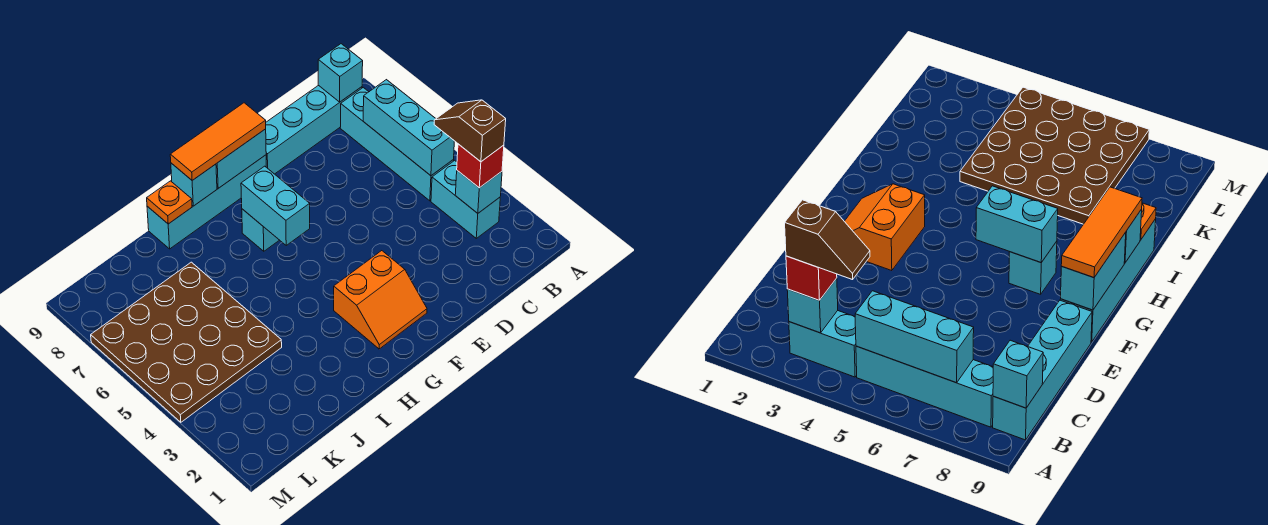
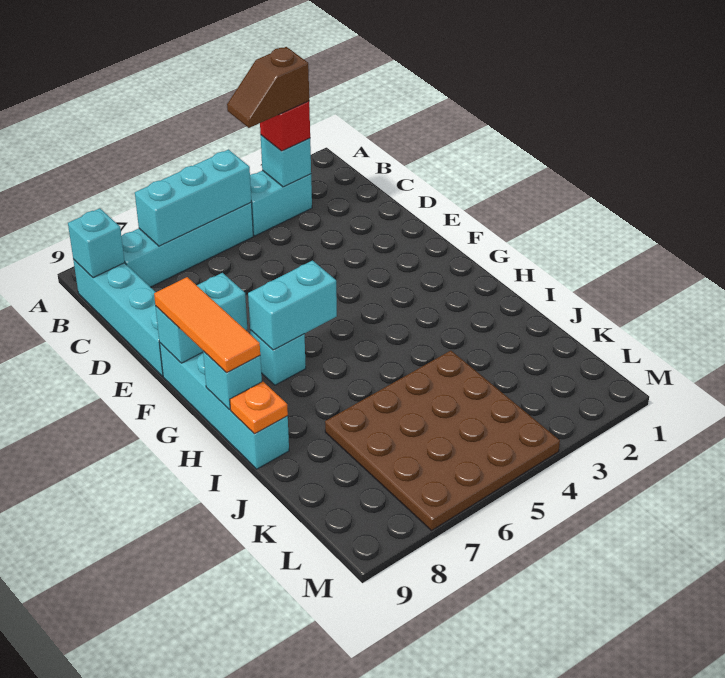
orange slope F2:G3 level 1 top 3 -> none
cyan brick F9:G9 level 2 -> cyan brick F8:F9 level 2

